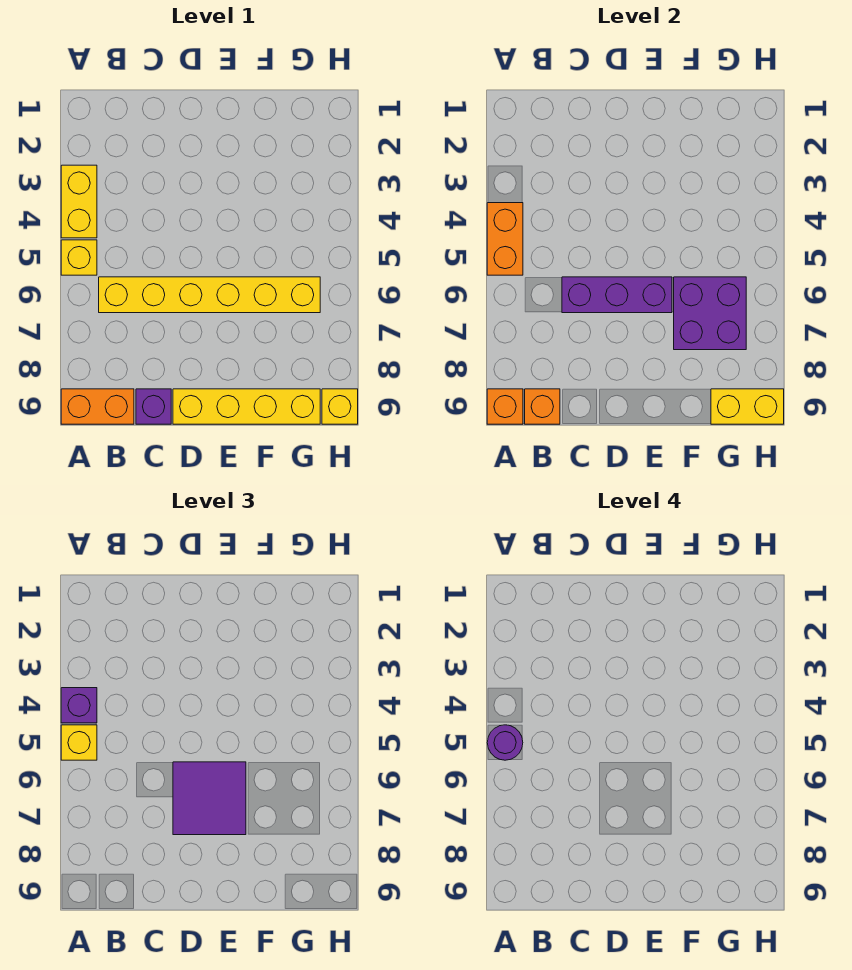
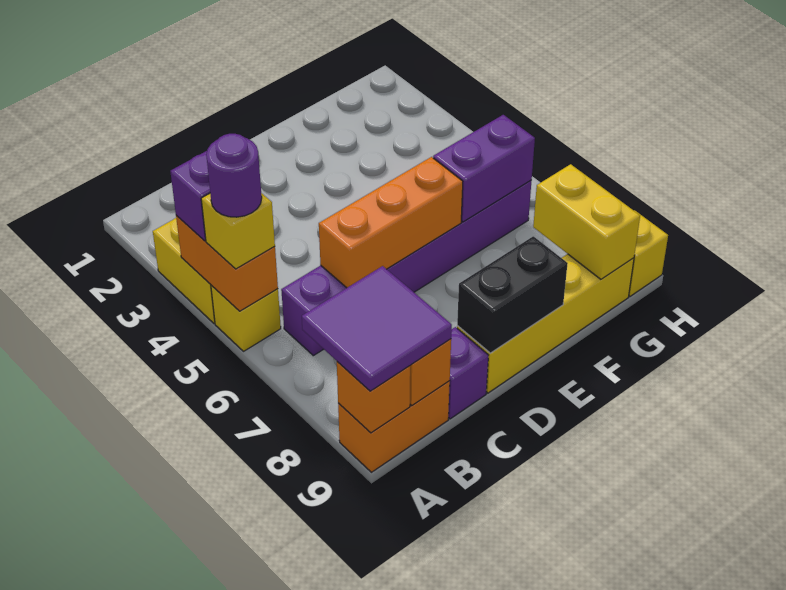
yellow brick B6:G6 level 1 -> purple brick B6:G6 level 1
purple brick C6:E6 level 2 -> orange brick C6:E6 level 2
purple tile D6:E7 level 3 -> purple tile A8:B9 level 3
none -> black brick D9:E9 level 2
purple brick F6:G7 level 2 -> purple brick F6:G6 level 2
yellow brick G9:H9 level 2 -> yellow brick G8:G9 level 2

